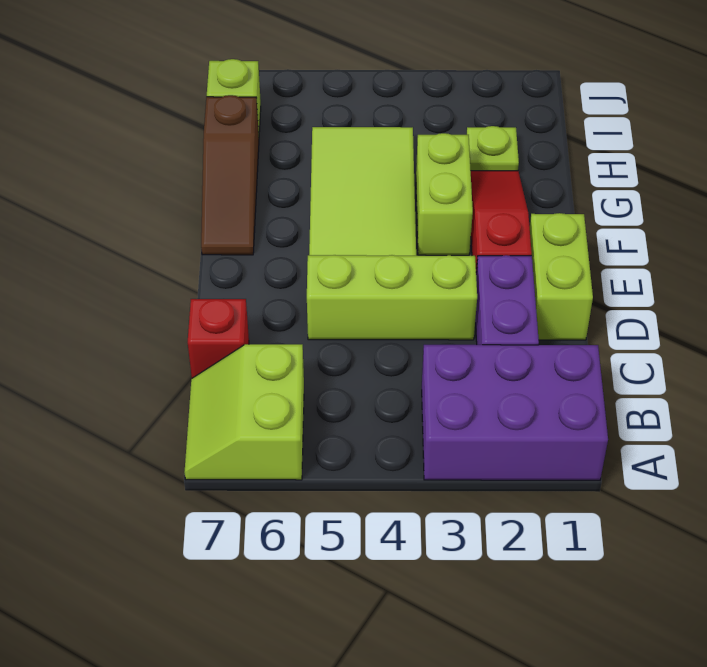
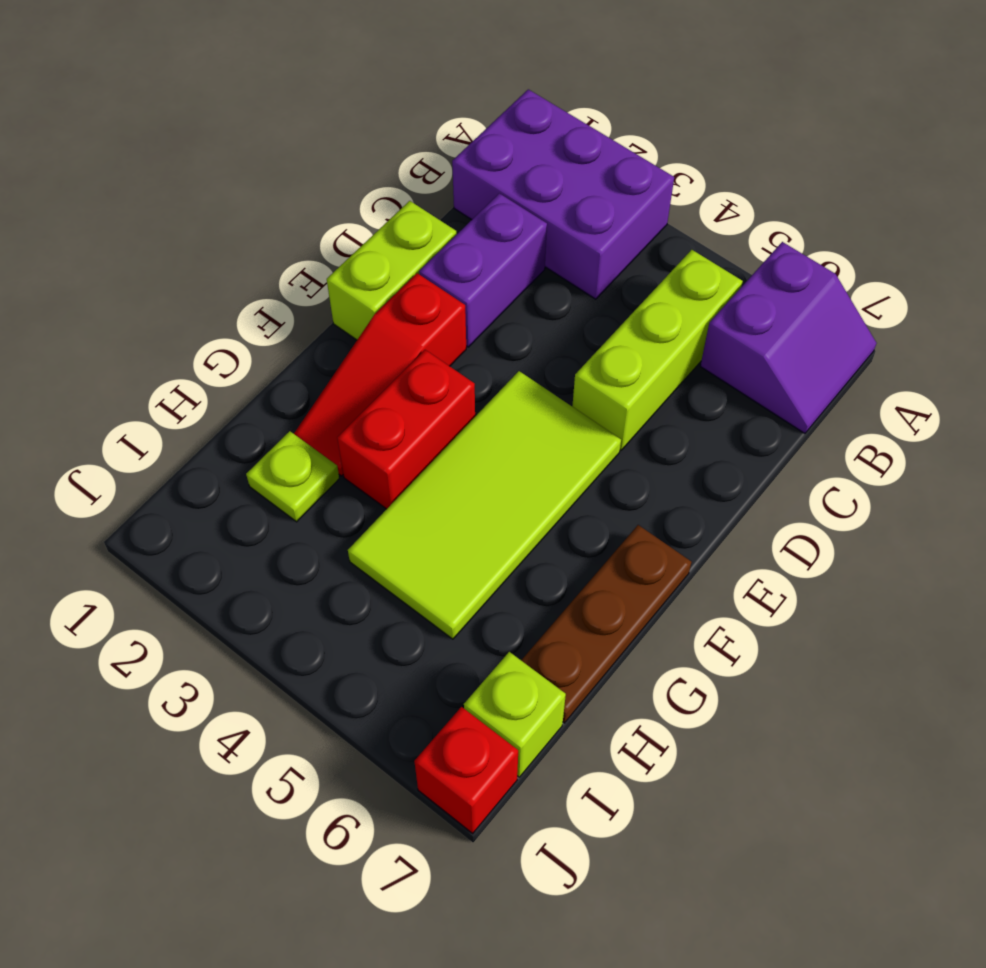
lime slope A6:B7 level 1 top 6 -> purple slope A6:B7 level 1 top 6
red brick C7 level 1 -> red brick J7 level 1
lime brick D3:D5 level 1 -> lime brick B5:D5 level 1
lime brick F3:G3 level 1 -> red brick F3:G3 level 1
brown slope F7:H7 level 1 top H -> brown plate F7:H7 level 1

